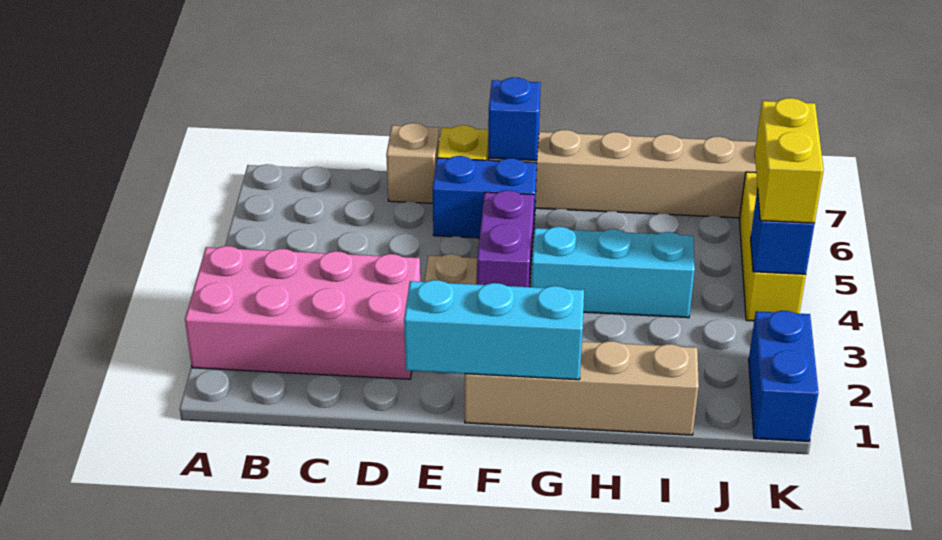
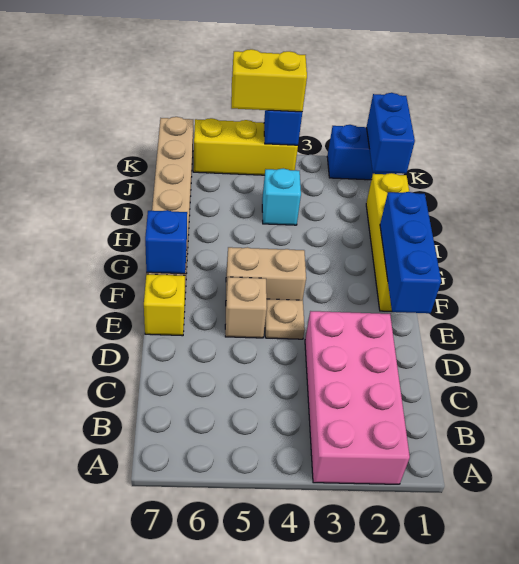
tan brick D7 level 1 -> tan brick E5 level 1
cyan brick E1:G1 level 2 -> blue brick E1:G1 level 2
blue brick E6:F6 level 1 -> blue brick J1:K1 level 2
tan brick F1:I1 level 1 -> yellow brick F1:I1 level 1
purple brick F4:F5 level 1 -> tan brick F4:F5 level 1
cyan brick G4:I4 level 1 -> cyan brick I4 level 1

